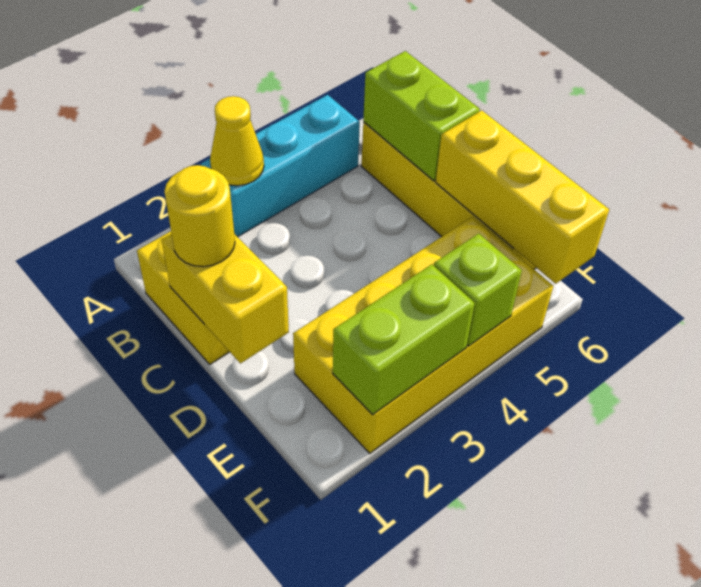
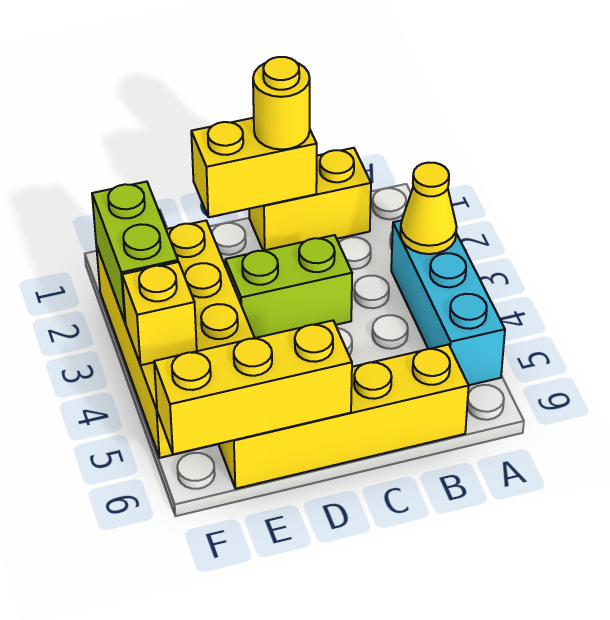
lime brick B6:C6 level 2 -> lime brick C3:D3 level 1
lime brick F4 level 2 -> yellow brick F4 level 2

